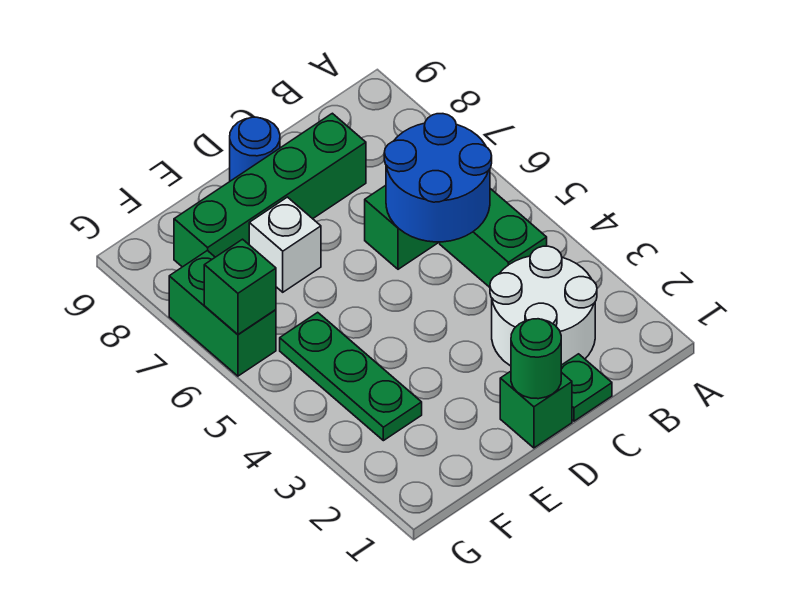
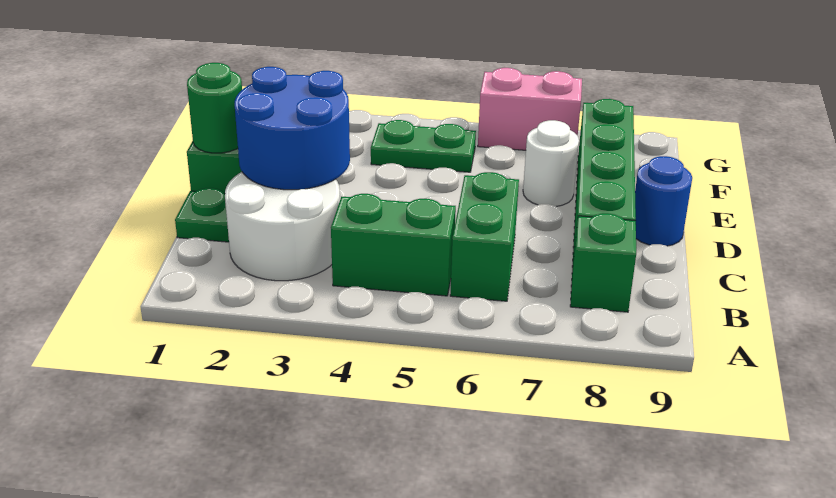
blue round brick B5:C6 level 2 -> blue round brick C2:D3 level 2
white brick E7 level 1 -> white round brick E7 level 1
green plate F3:F5 level 1 -> green plate F4:F5 level 1
green brick G6:G7 level 1 -> pink brick G6:G7 level 1
green brick G6 level 2 -> green brick B8 level 1

